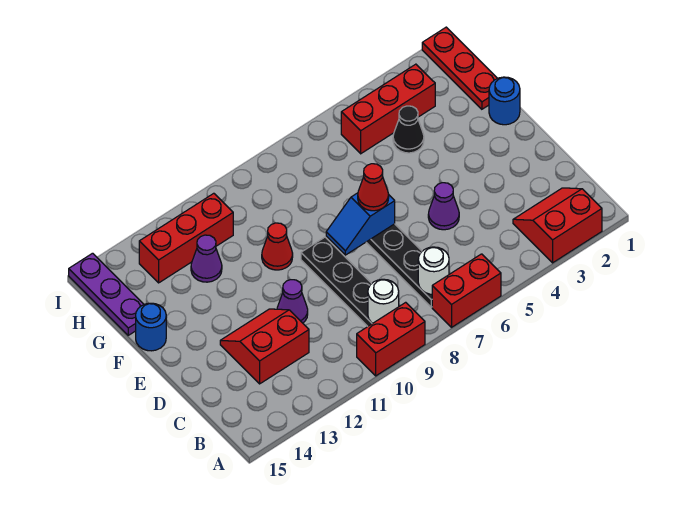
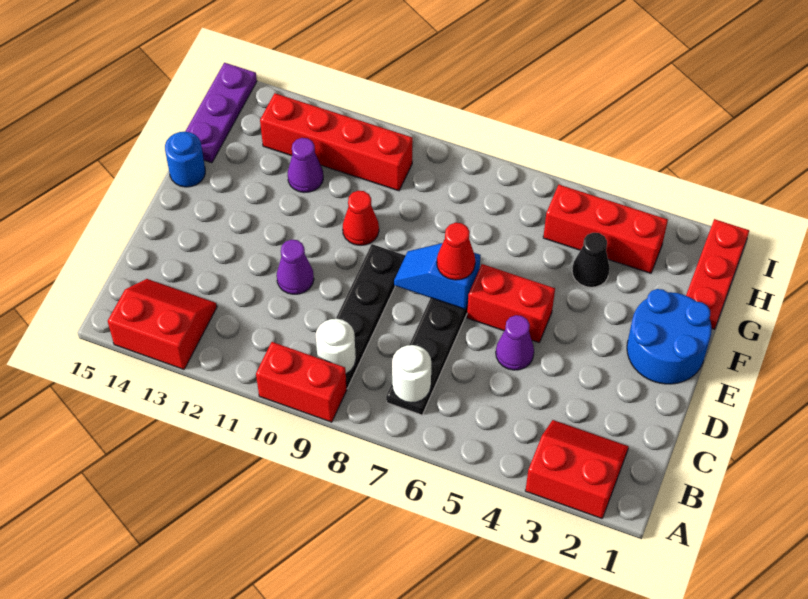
red brick A6:A7 level 1 -> red brick E5:E6 level 1
red slope C12:D13 level 1 top C -> red slope A13:B14 level 1 top A
blue round brick F1 level 1 -> blue round brick E1:F2 level 1
red brick H11:H13 level 1 -> red brick H10:H13 level 1

